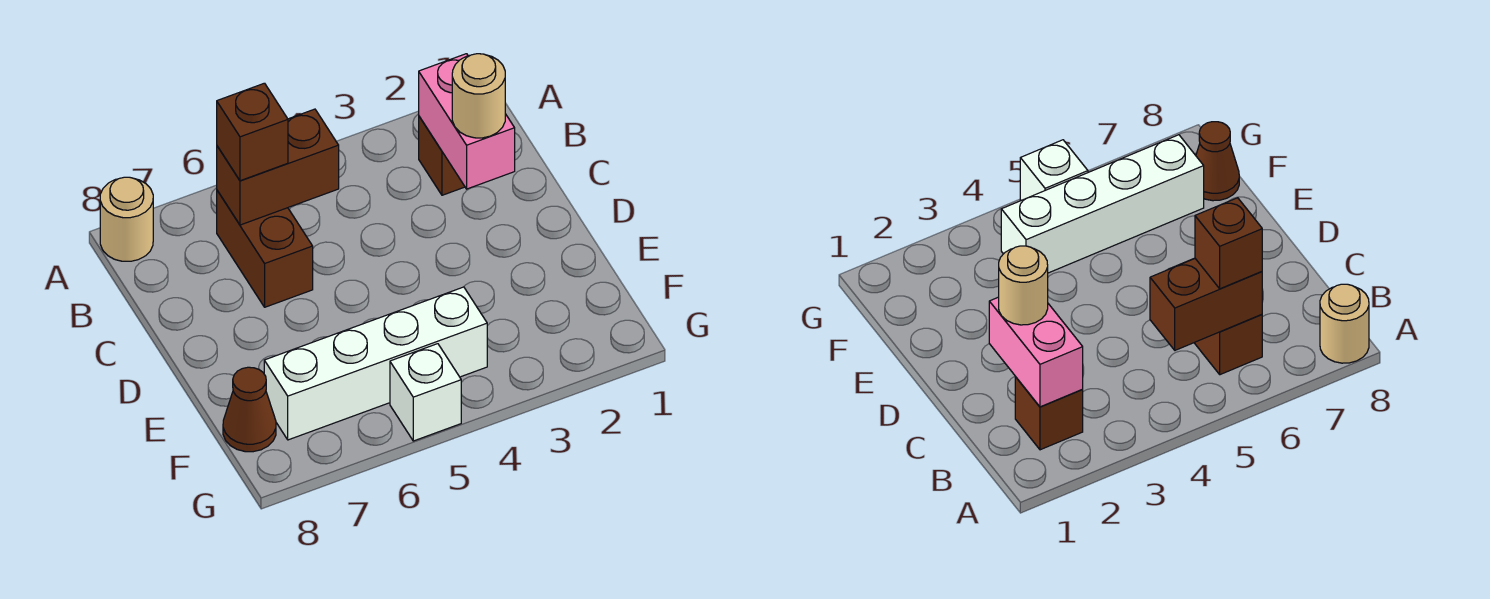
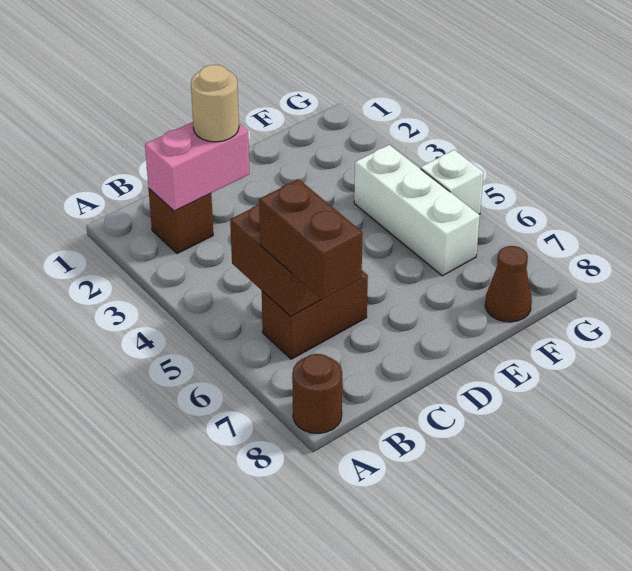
tan round brick A8 level 1 -> brown round brick A8 level 1
brown brick B6 level 3 -> brown brick B6:B7 level 3
white brick F4:F7 level 1 -> white brick F4:F6 level 1

